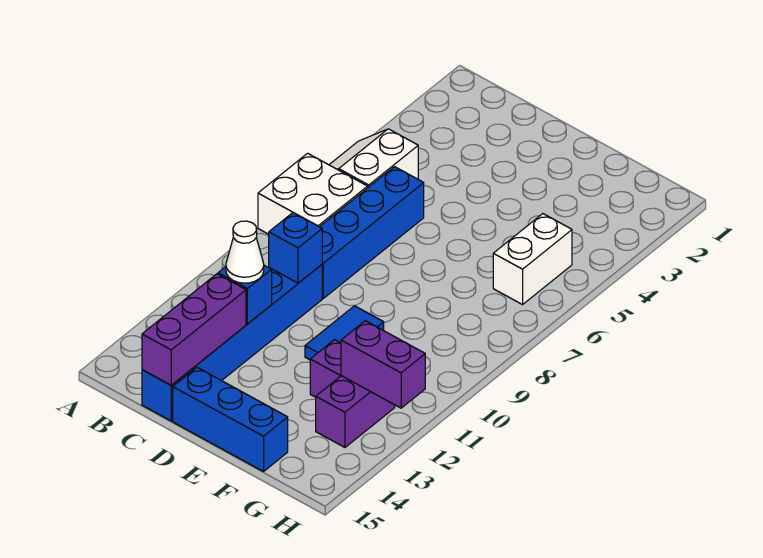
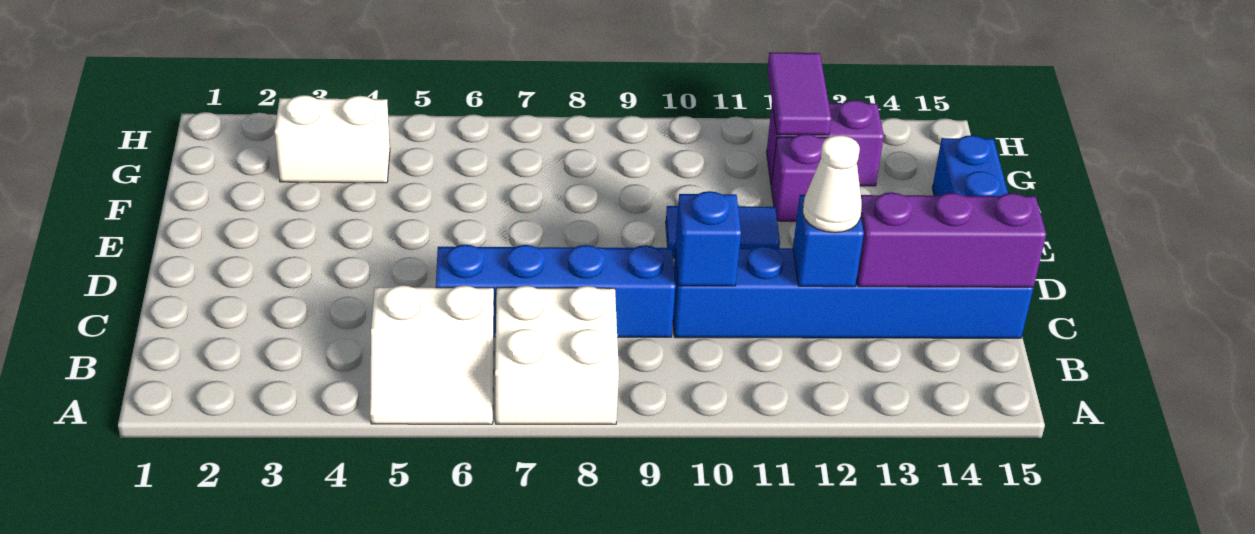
white brick G5:G6 level 1 -> white brick G3:G4 level 1
purple brick G12:H12 level 2 -> purple tile G12:H12 level 2

